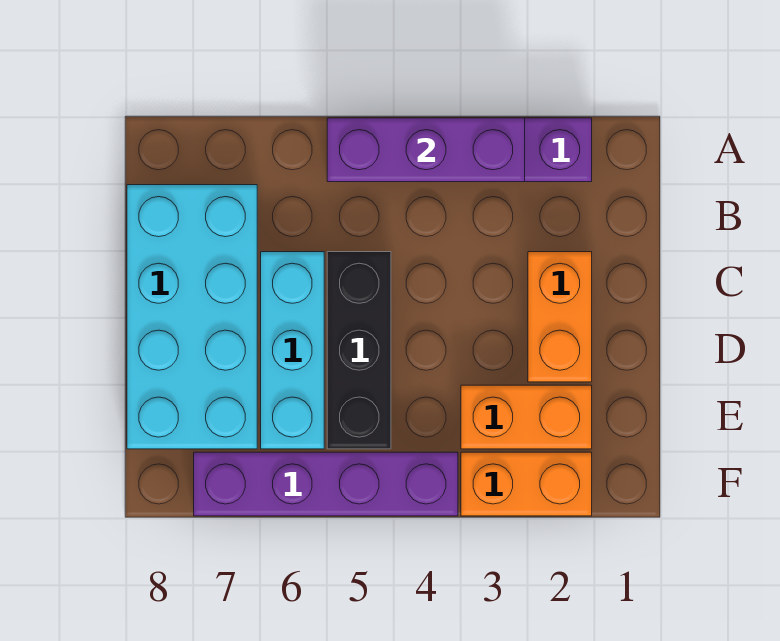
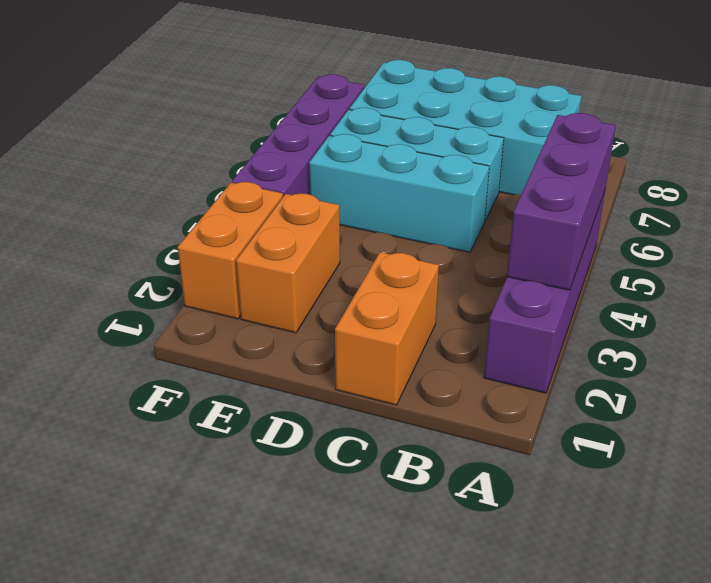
orange brick C2:D2 level 1 -> orange brick C1:C2 level 1
black brick C5:E5 level 1 -> cyan brick C5:E5 level 1

